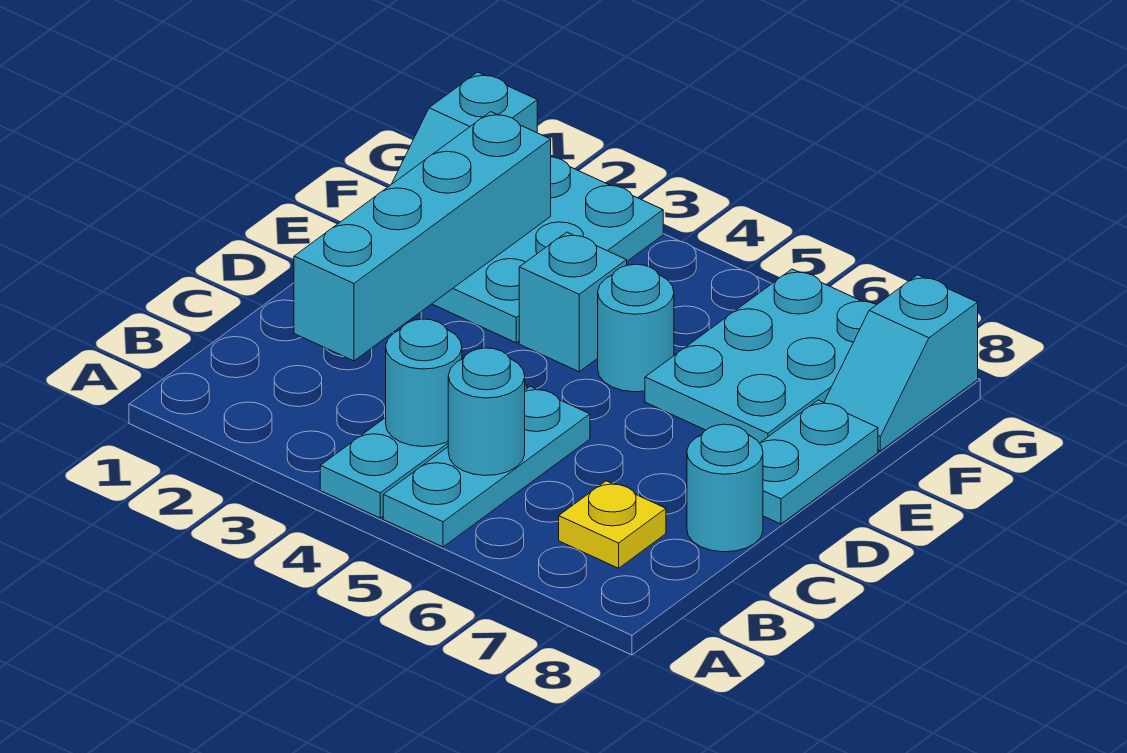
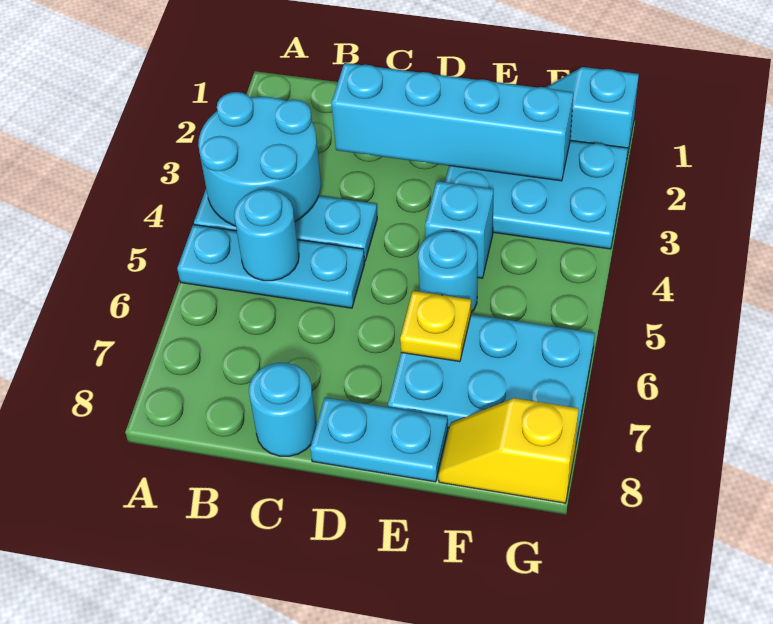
cyan round brick B4 level 2 -> cyan round brick A3:B4 level 2
yellow plate B7 level 1 -> yellow plate E6 level 2
cyan slope F8:G8 level 1 top G -> yellow slope F8:G8 level 1 top G

